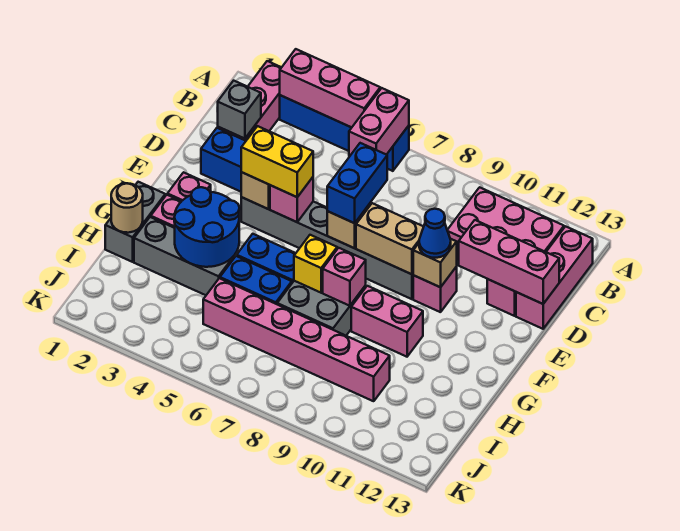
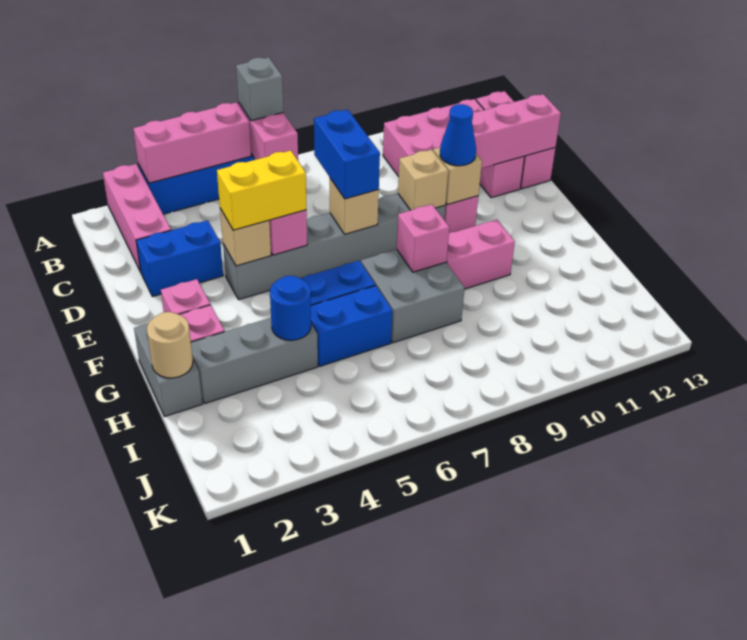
grey brick C2 level 2 -> grey brick A6 level 3
tan brick E8:E9 level 2 -> tan brick E9 level 2
blue round brick G3:H4 level 2 -> blue round brick H4 level 2
yellow brick G7 level 2 -> none
pink brick I5:I10 level 1 -> none

